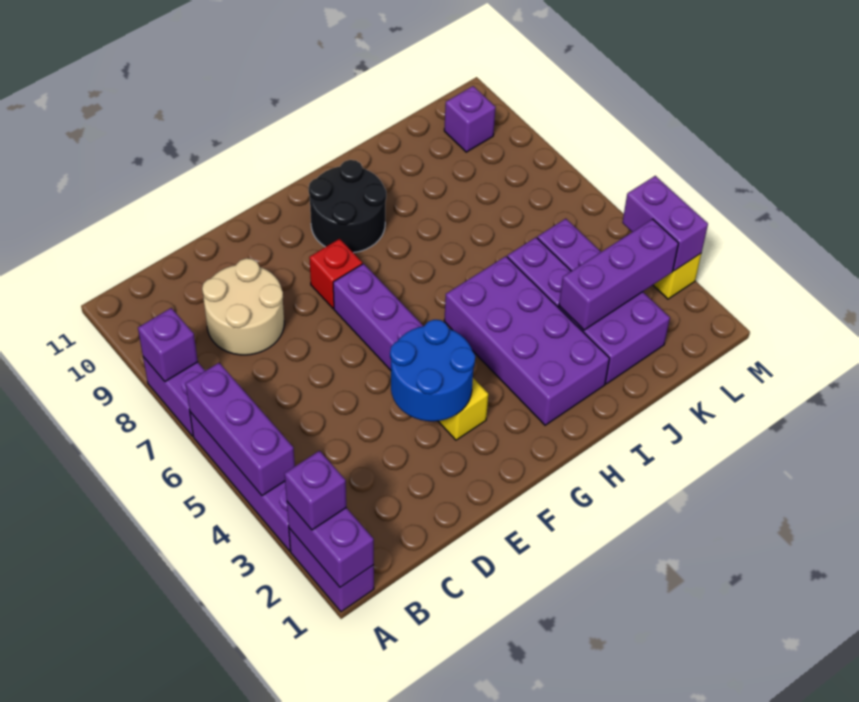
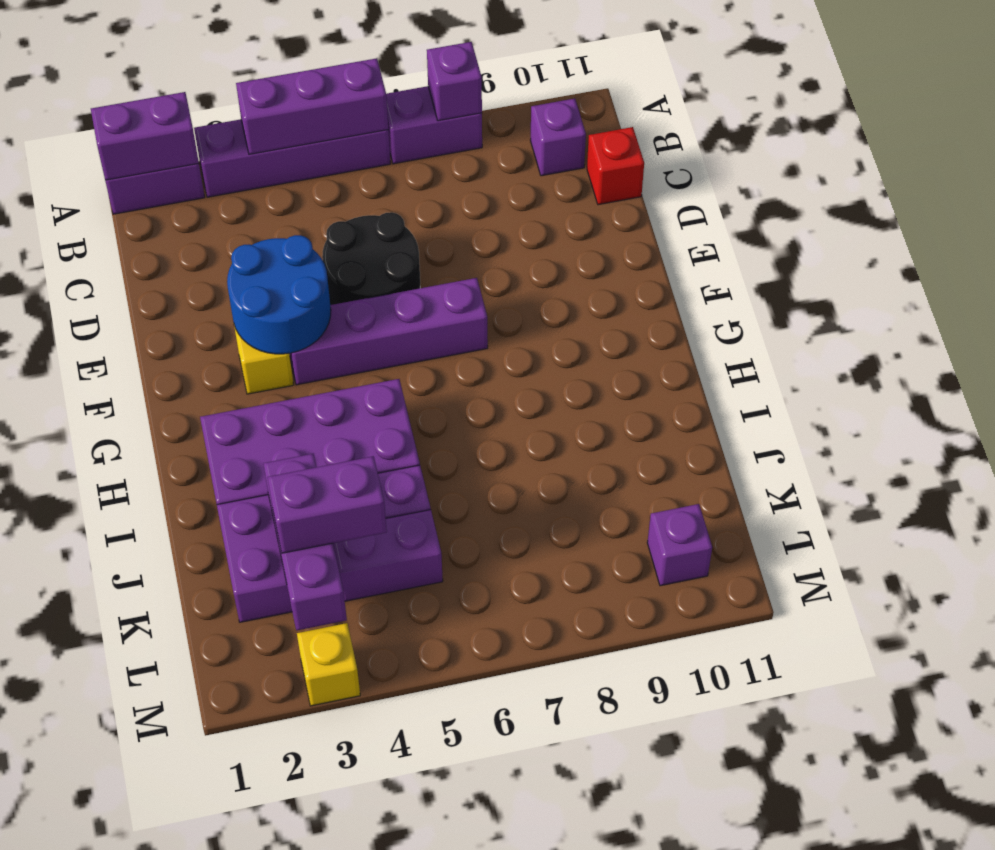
purple brick A2 level 3 -> purple brick B10 level 1
tan round brick C8:D9 level 1 -> none
red brick F8 level 1 -> red brick C11 level 1
black round brick G9:H10 level 1 -> black round brick D5:E6 level 1
purple brick M3:M4 level 2 -> purple brick K3:K4 level 3

